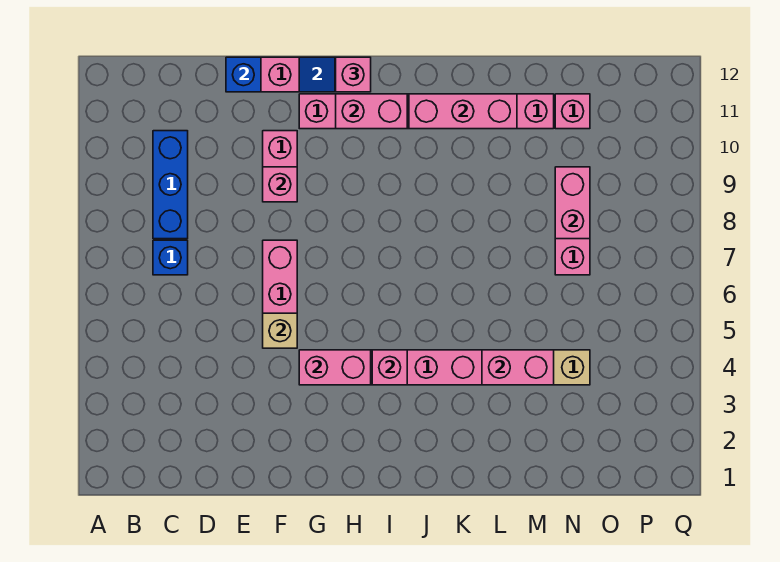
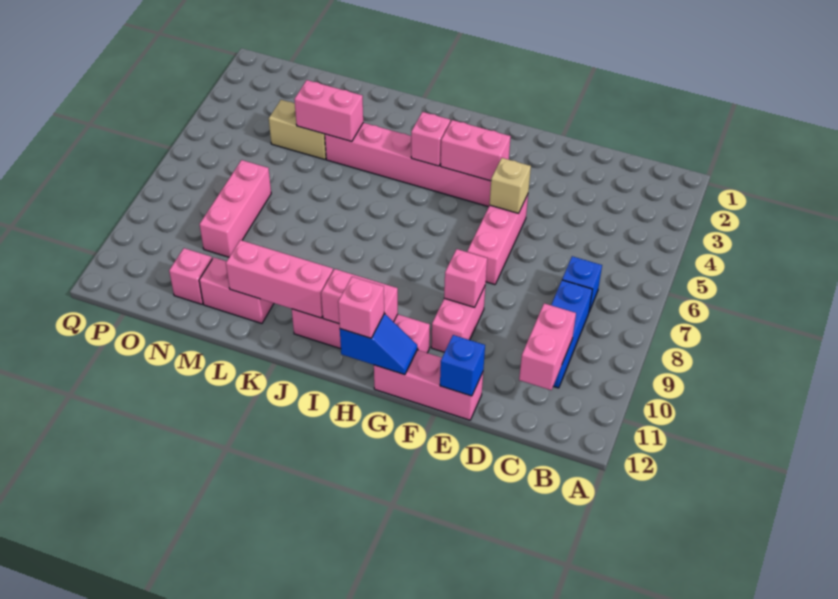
pink brick N8:N9 level 2 -> pink brick C10:C11 level 2

